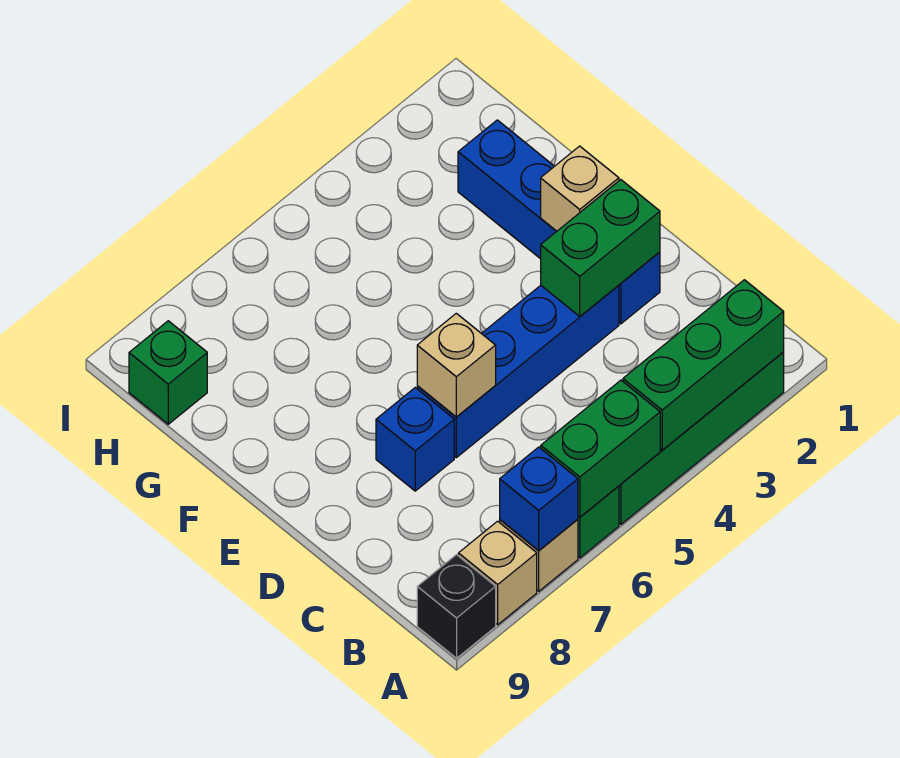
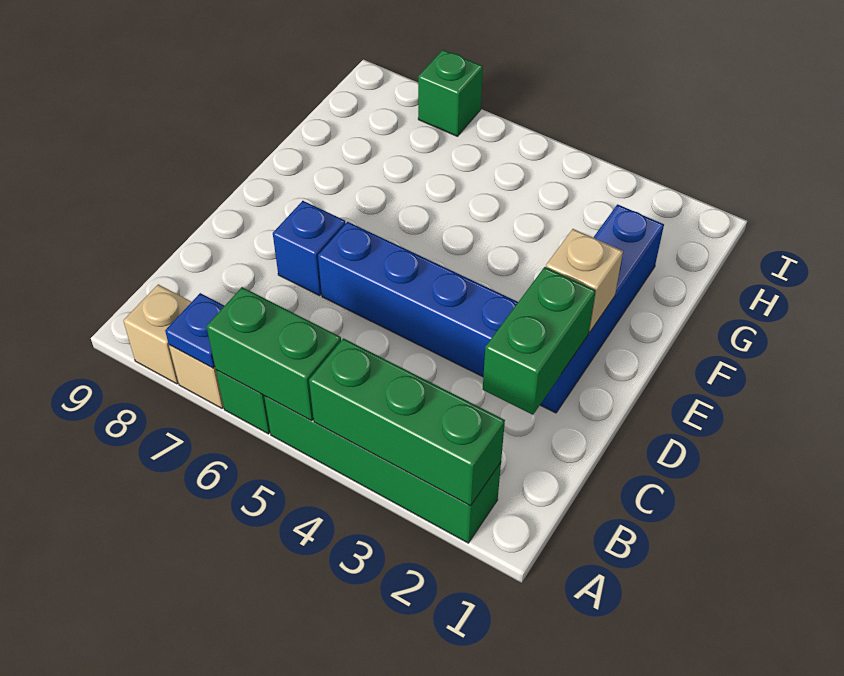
blue brick A7 level 2 -> blue plate A7 level 2
black brick A9 level 1 -> none
green brick D2:D3 level 2 -> green brick C2:D2 level 2
tan brick D6 level 2 -> none
green brick H9 level 1 -> green brick I7 level 1

